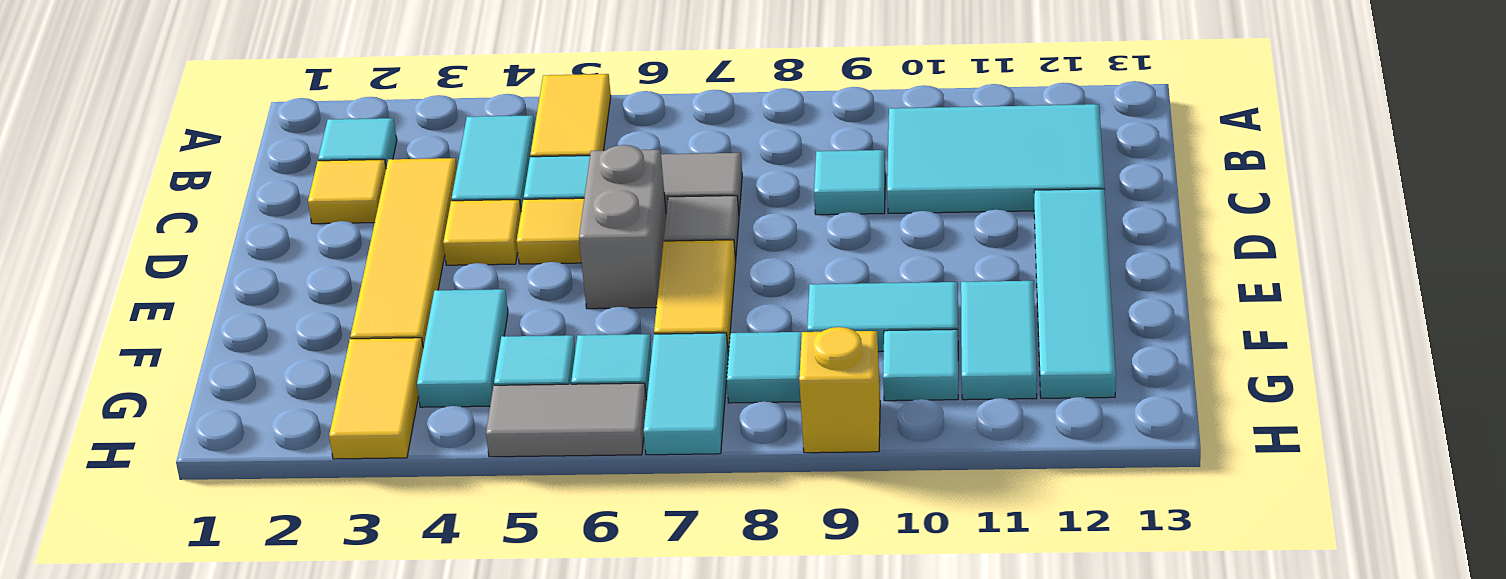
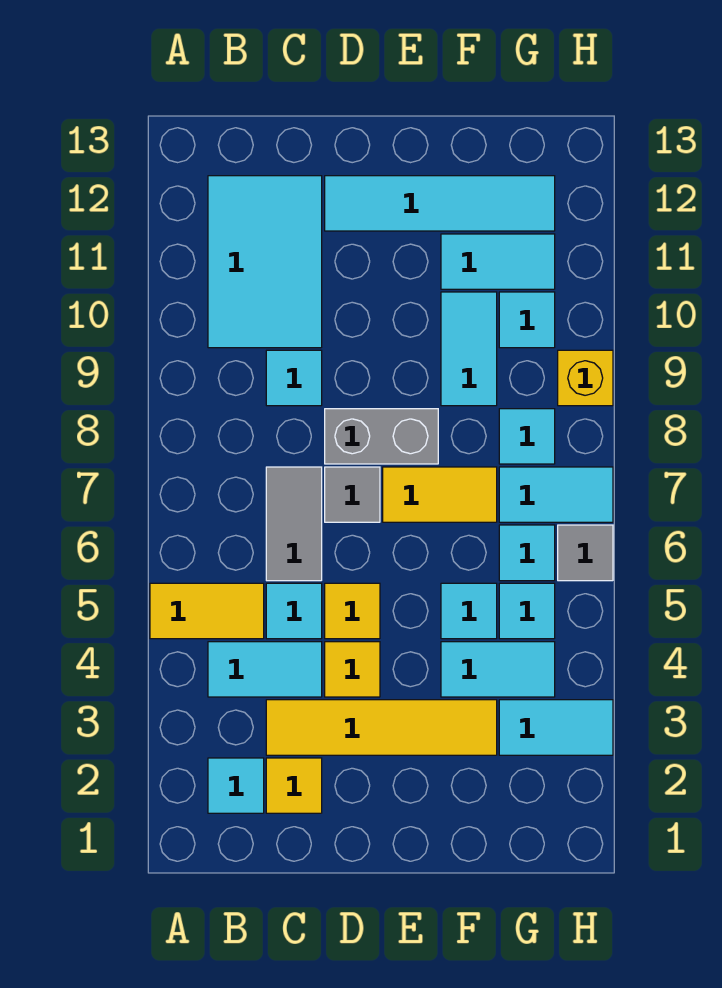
grey brick D6:E6 level 1 -> grey brick D8:E8 level 1
none -> cyan tile F5 level 1
yellow tile G3:H3 level 1 -> cyan tile G3:H3 level 1
grey tile H5:H6 level 1 -> grey tile H6 level 1

